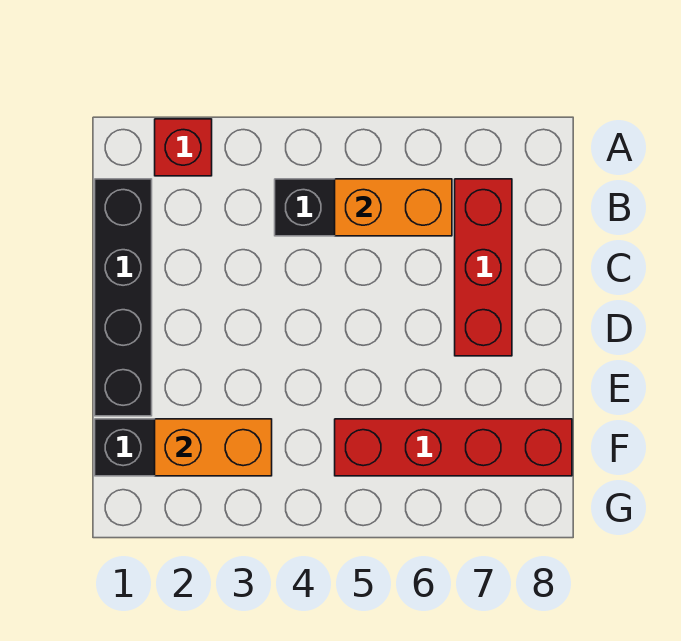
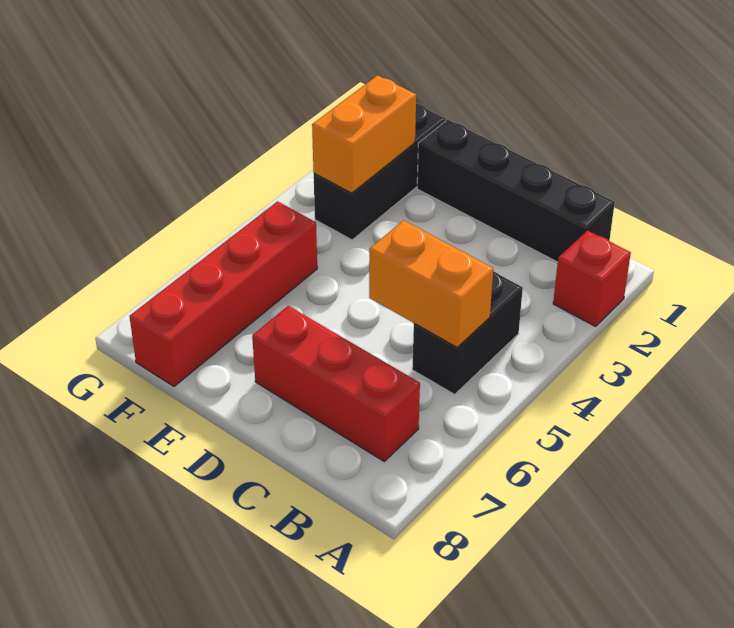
orange brick B5:B6 level 2 -> orange brick B5:C5 level 2

